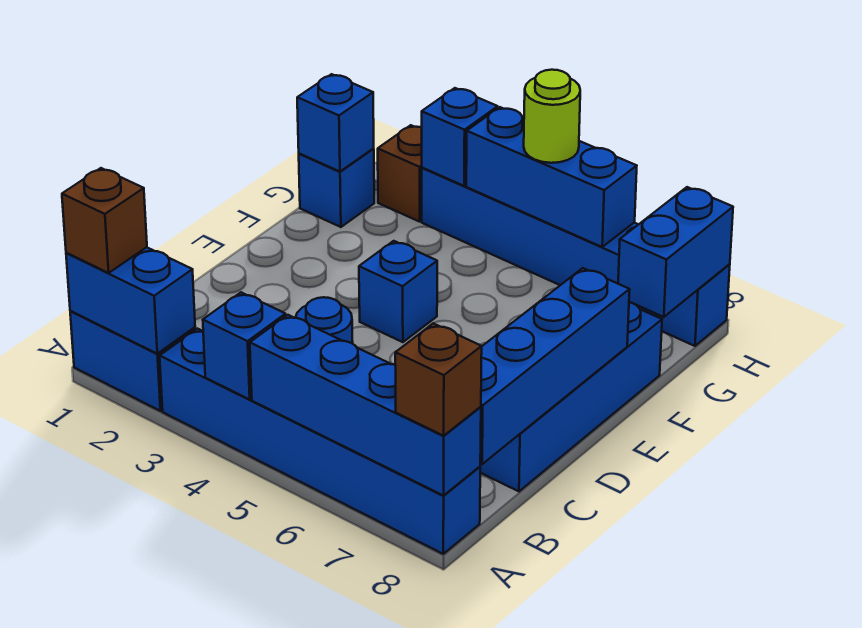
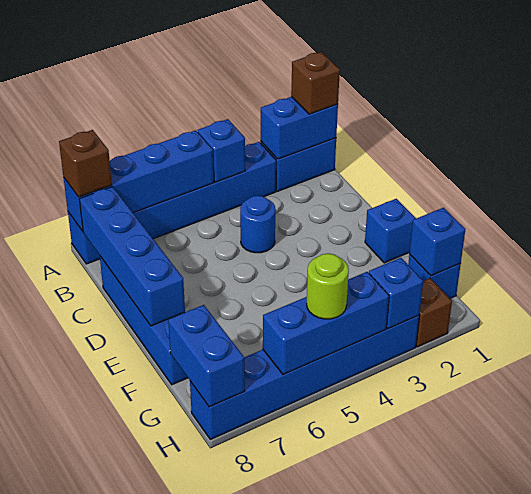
blue brick E4 level 1 -> blue brick E1 level 1

